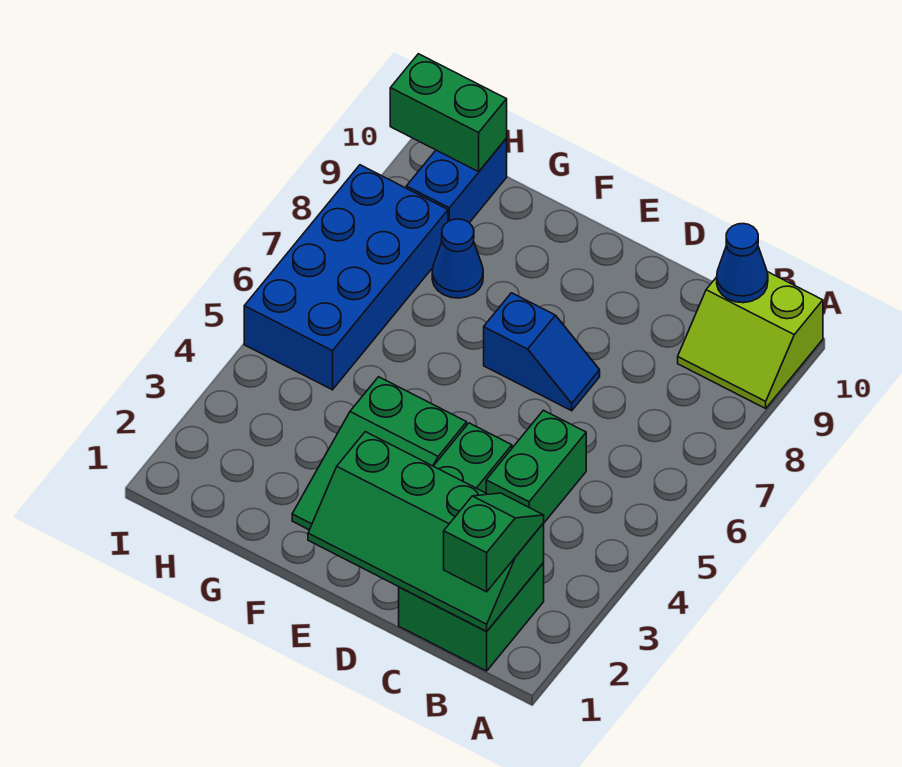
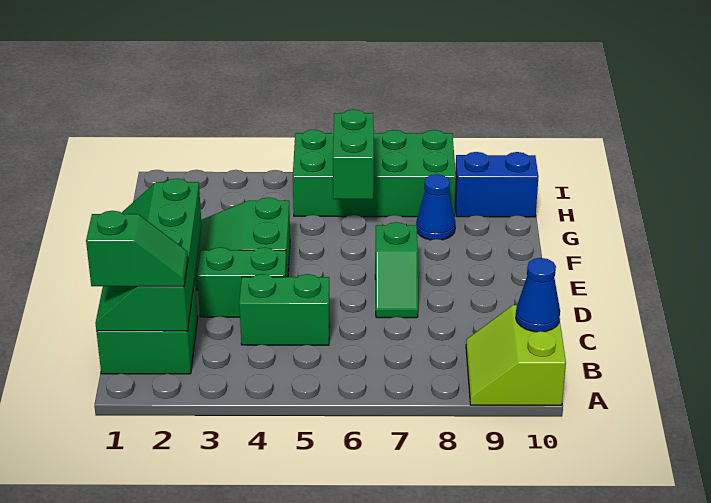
blue slope D7:E7 level 1 top E -> green slope D7:E7 level 1 top E
blue brick H5:I8 level 1 -> green brick H5:I8 level 1
green brick H10:I10 level 2 -> green brick G6:H6 level 2

